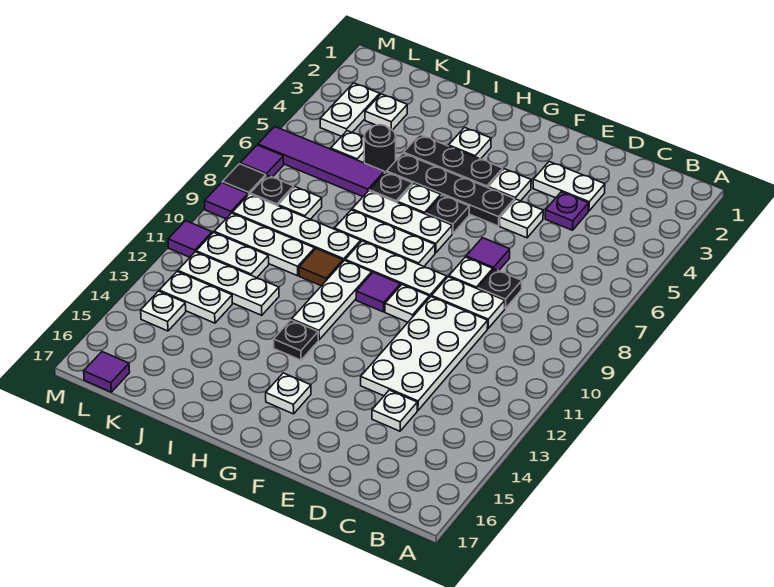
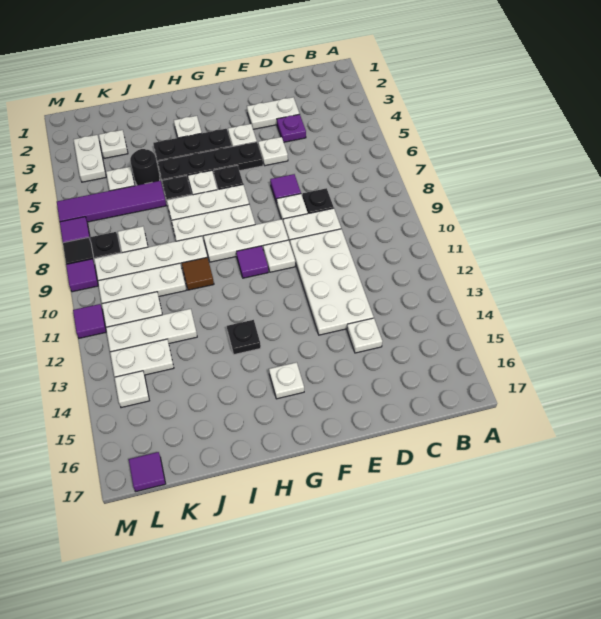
white plate H10:H12 level 1 -> none

